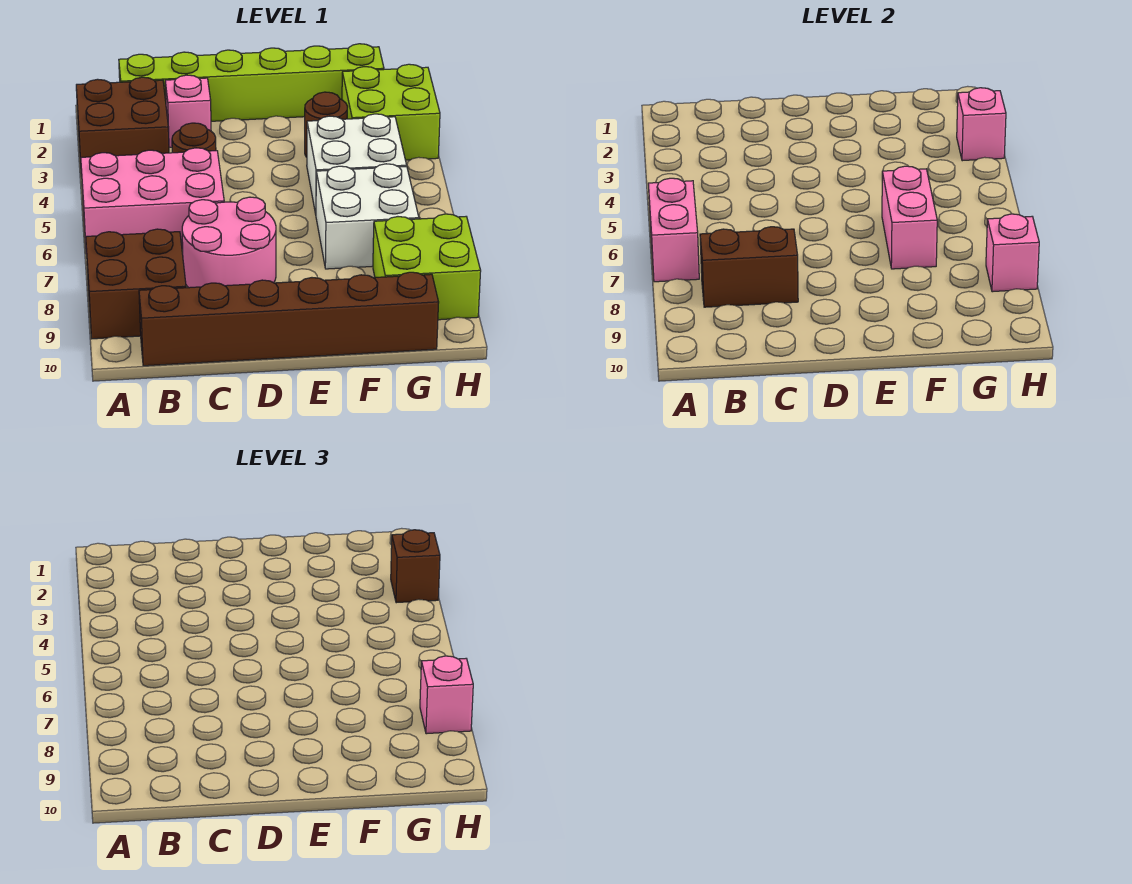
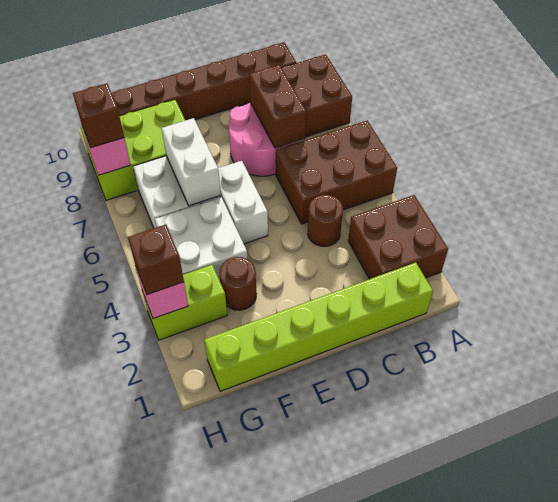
pink brick A5:C6 level 1 -> brown brick A5:C6 level 1
pink brick A6:A7 level 2 -> none
brown brick B8:C8 level 2 -> brown brick C7:C8 level 2
pink brick C2 level 1 -> none
none -> white brick E5:E6 level 1
pink brick F6:F7 level 2 -> white brick F6:F7 level 2
lime brick G2:H3 level 1 -> lime brick G3:H3 level 1
lime brick G8:H9 level 1 -> lime brick F8:H9 level 1
pink brick H8 level 3 -> brown brick H8 level 3

